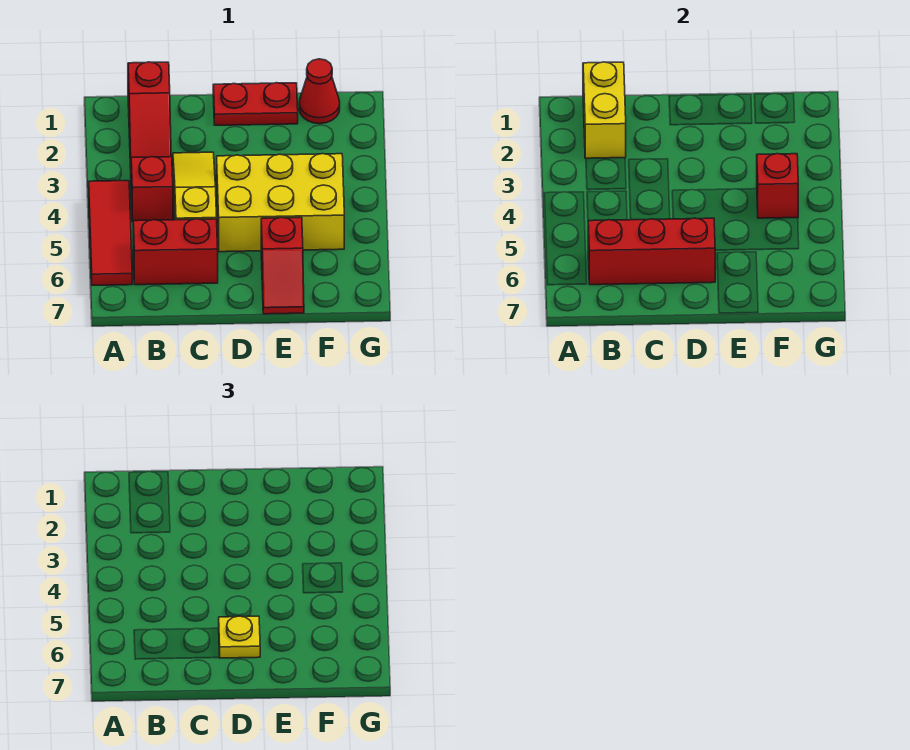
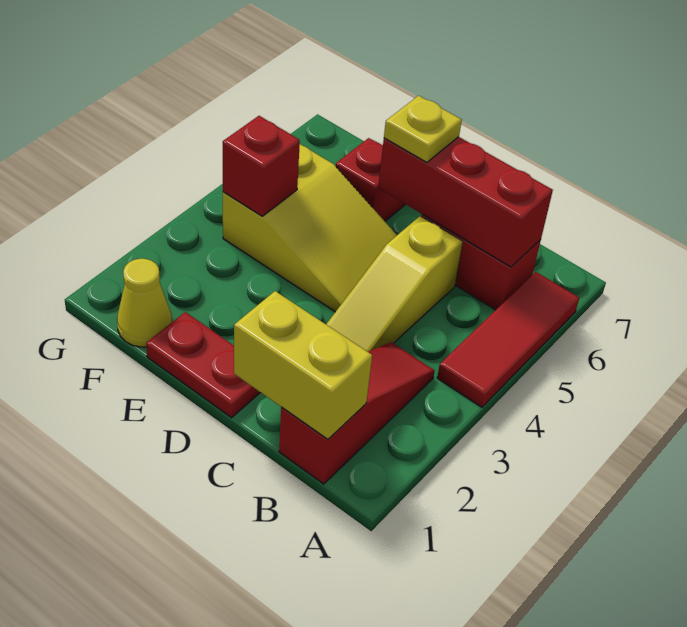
yellow brick B1:B2 level 2 -> yellow brick B1:C1 level 2
red brick B4 level 1 -> none
yellow brick D4:F5 level 1 -> yellow slope D4:F5 level 1 top F
red cone F1 level 1 -> yellow cone F1 level 1

